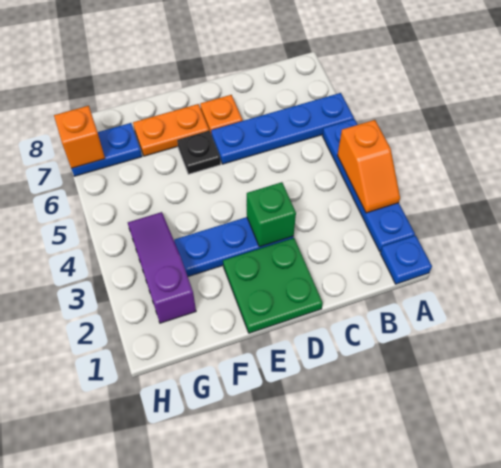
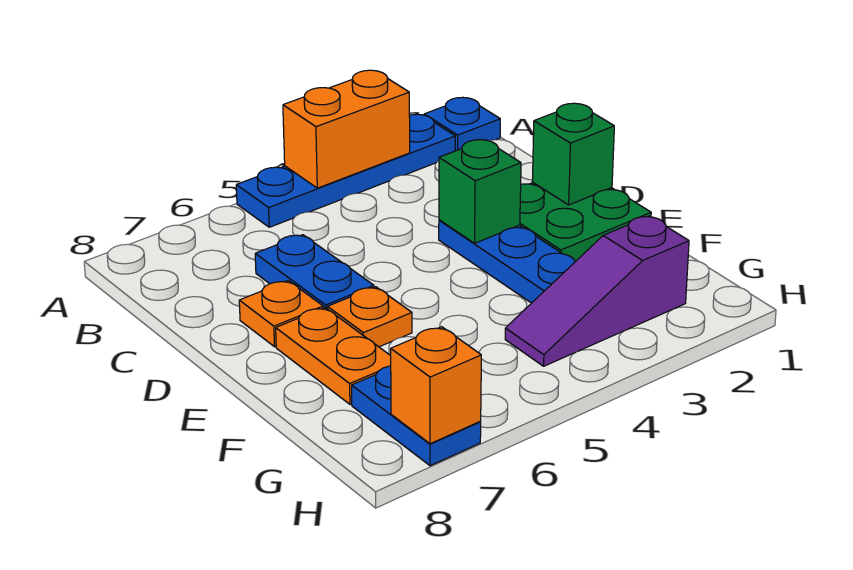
orange slope A3:A4 level 2 top 4 -> orange brick A3:A4 level 2
blue plate A6:D6 level 1 -> blue plate C6:D6 level 1
none -> green brick D1 level 2
black plate E6 level 1 -> orange plate E6 level 1

